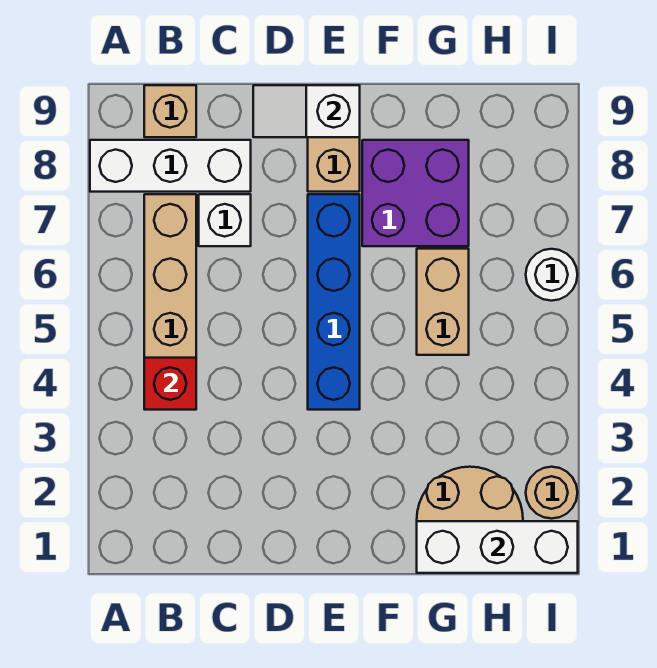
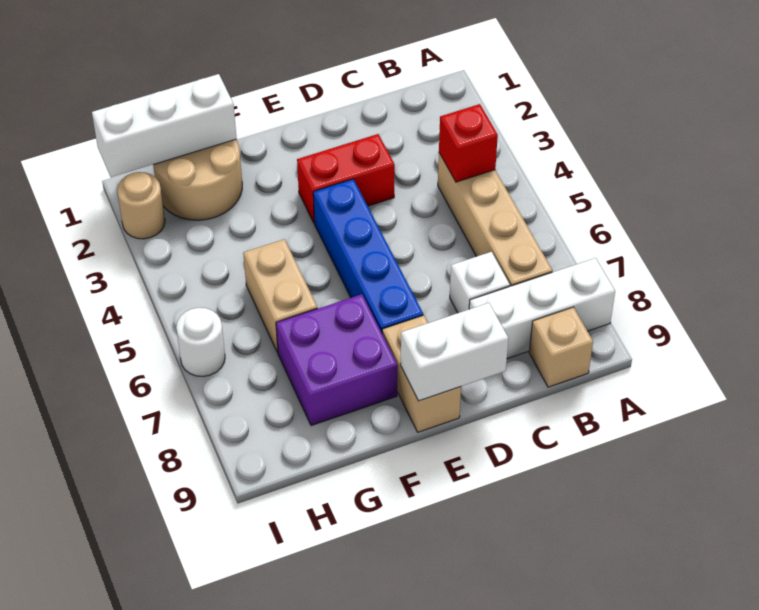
none -> red brick D3:E3 level 1
white slope D9:E9 level 2 top E -> white brick D9:E9 level 2

